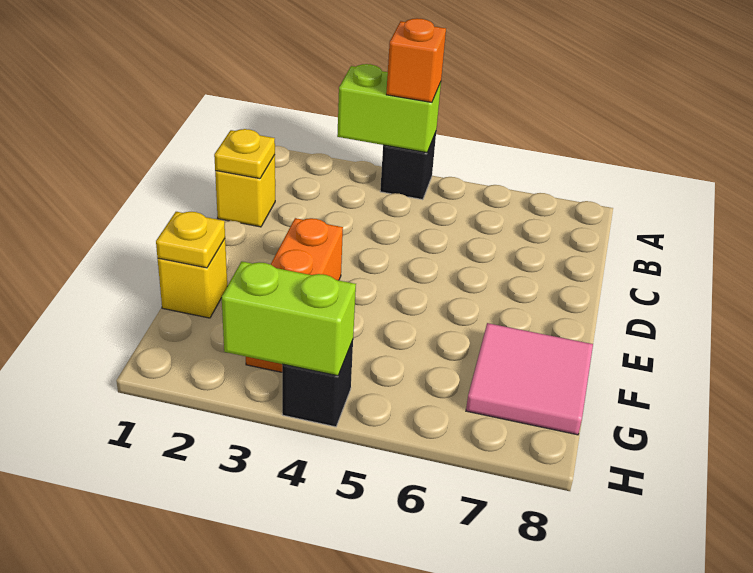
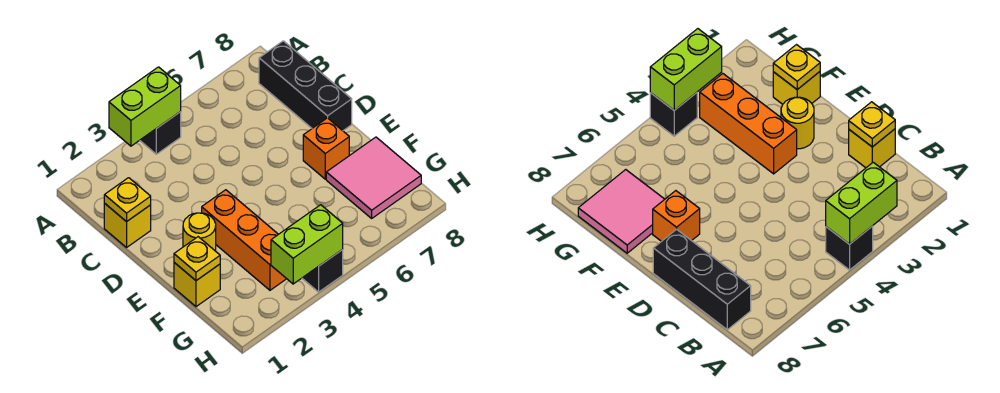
orange brick A4 level 3 -> orange brick E7 level 1
none -> black brick B8:D8 level 1
none -> yellow round brick E2 level 1

